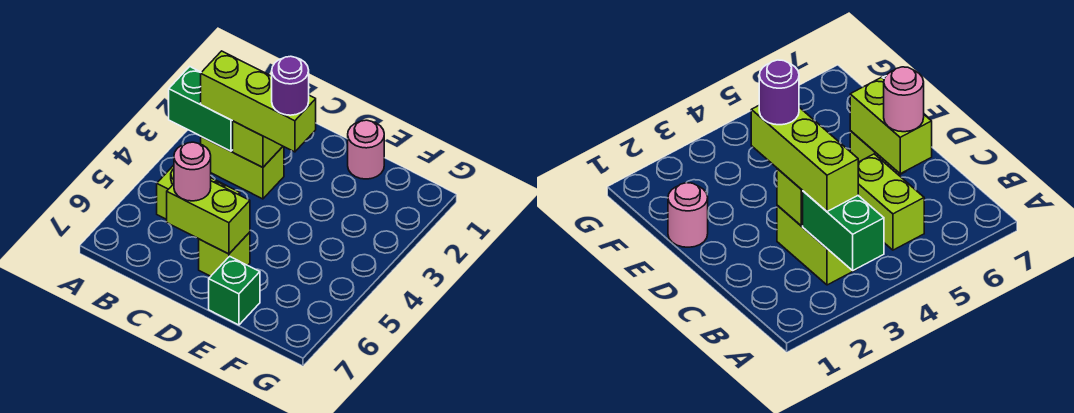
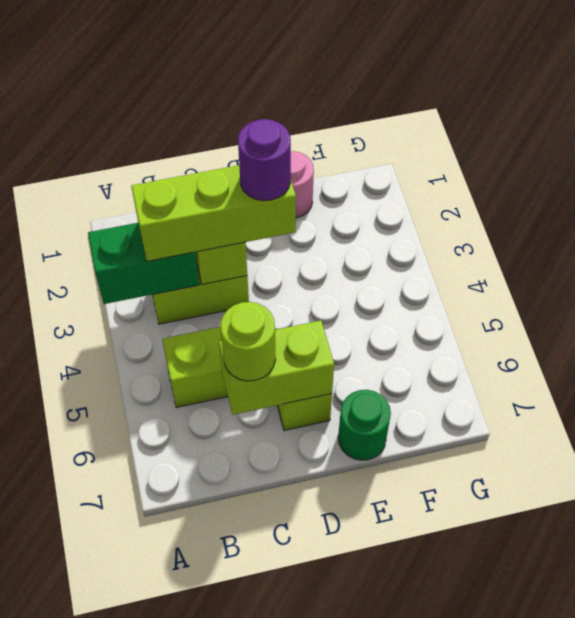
pink round brick C6 level 3 -> lime round brick C6 level 3
green brick E7 level 1 -> green round brick E7 level 1

